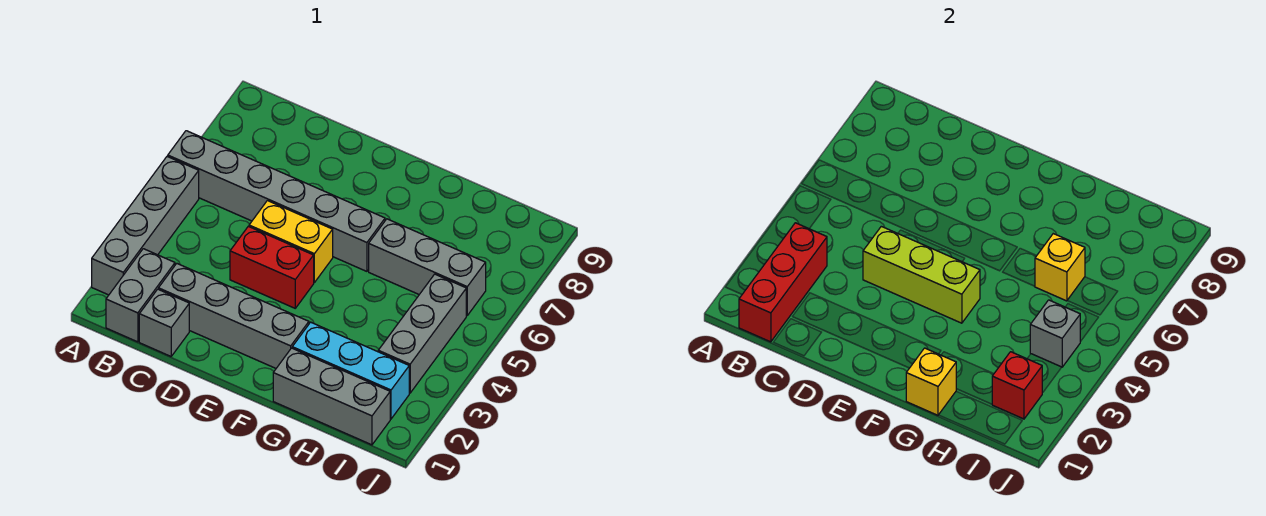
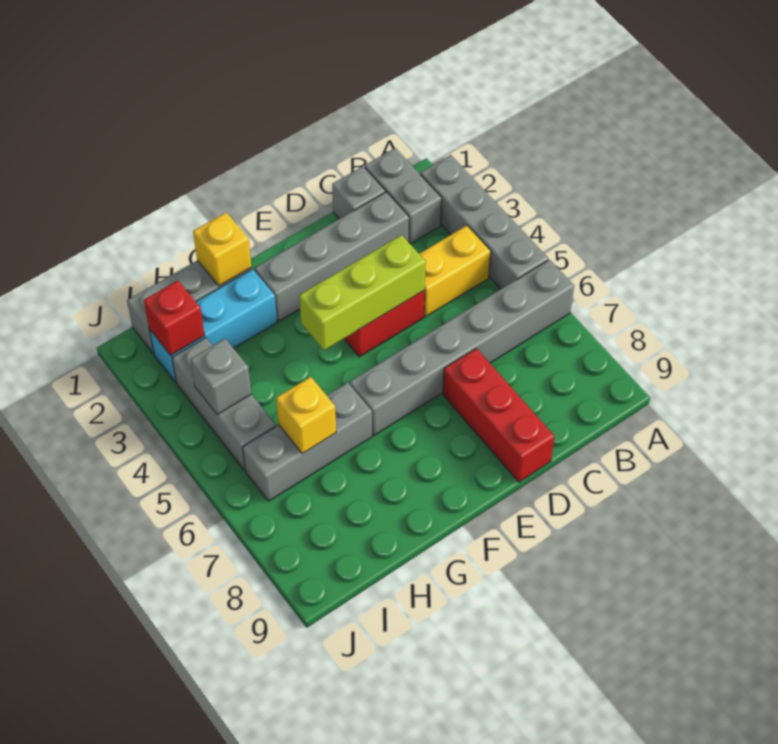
red brick B1:B3 level 2 -> red brick D7:D9 level 1
yellow brick D5:E5 level 1 -> yellow brick B4:C4 level 1

